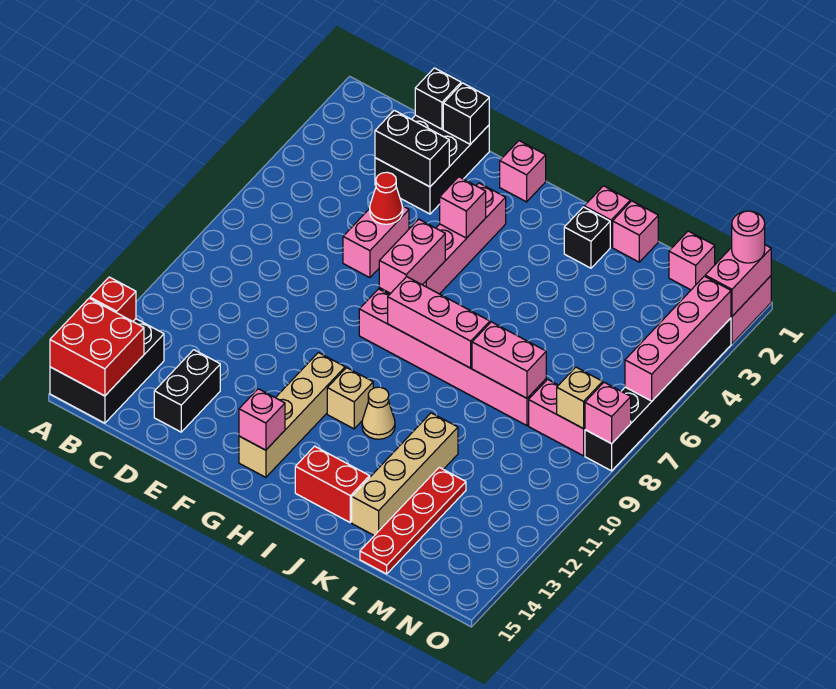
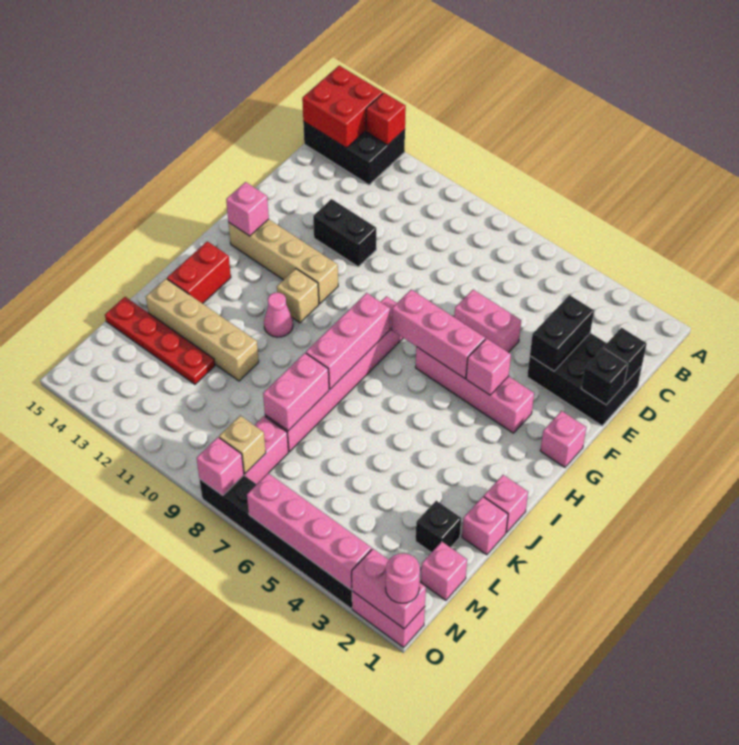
black brick D13:D14 level 1 -> black brick E11:E12 level 1
red cone E5 level 2 -> none
pink brick G6:G7 level 2 -> pink brick G5:G7 level 2
tan cone I11 level 1 -> pink cone I11 level 1
black brick J2 level 1 -> black brick L2 level 1

